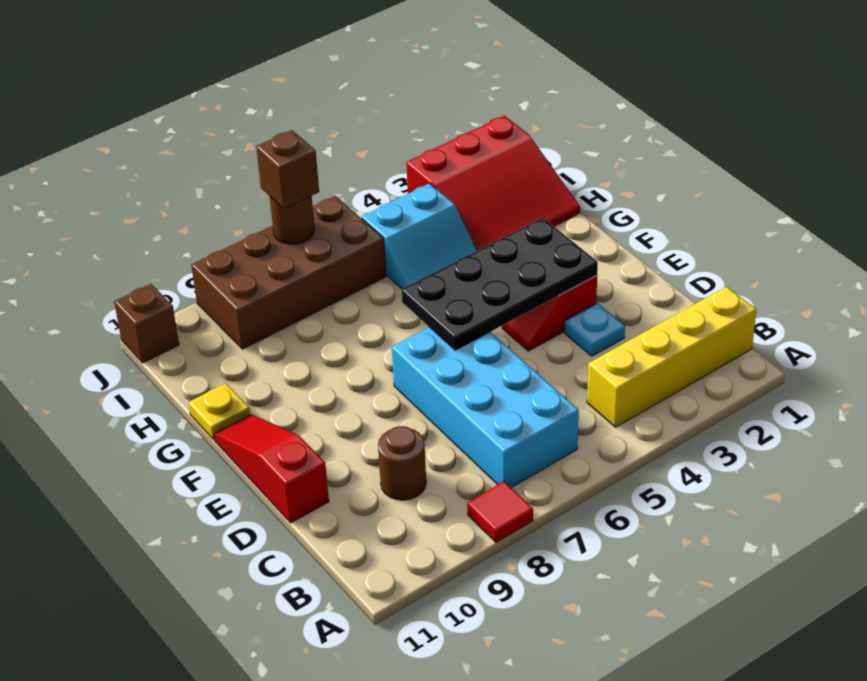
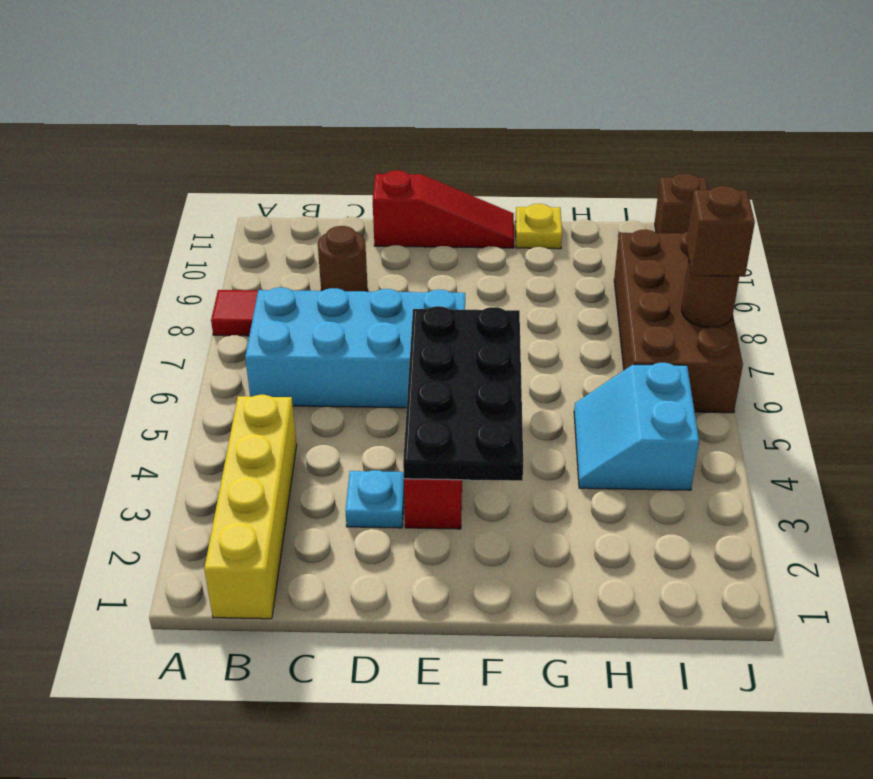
red slope H1:J3 level 1 top J -> none

